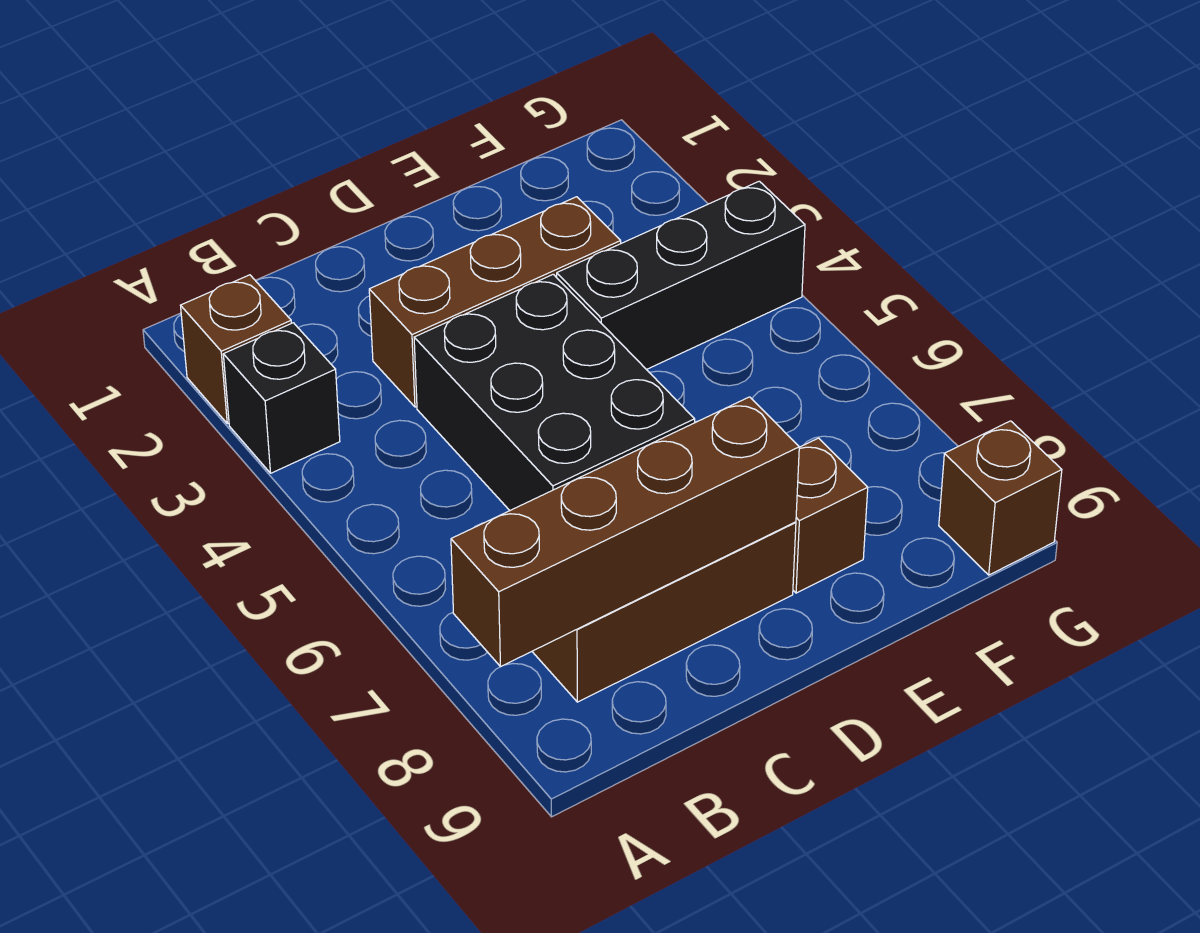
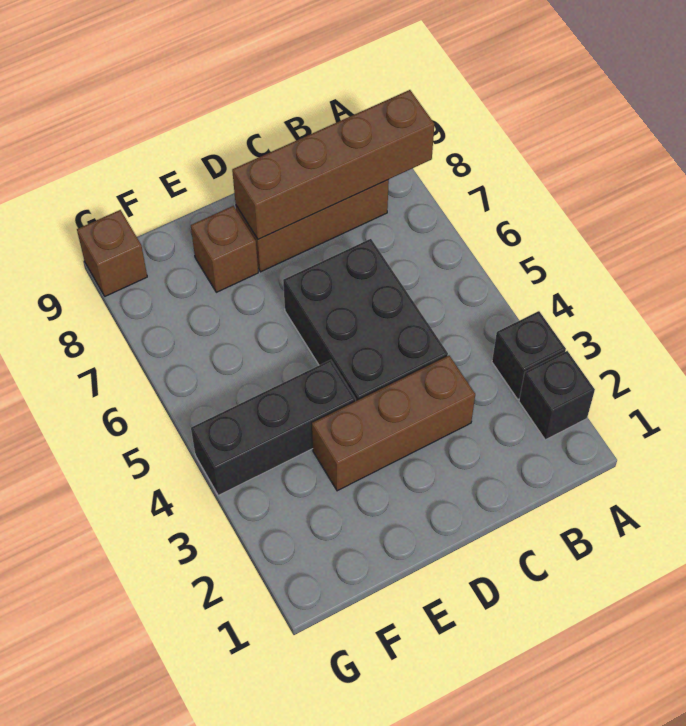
brown brick A2 level 1 -> black brick A2 level 1

